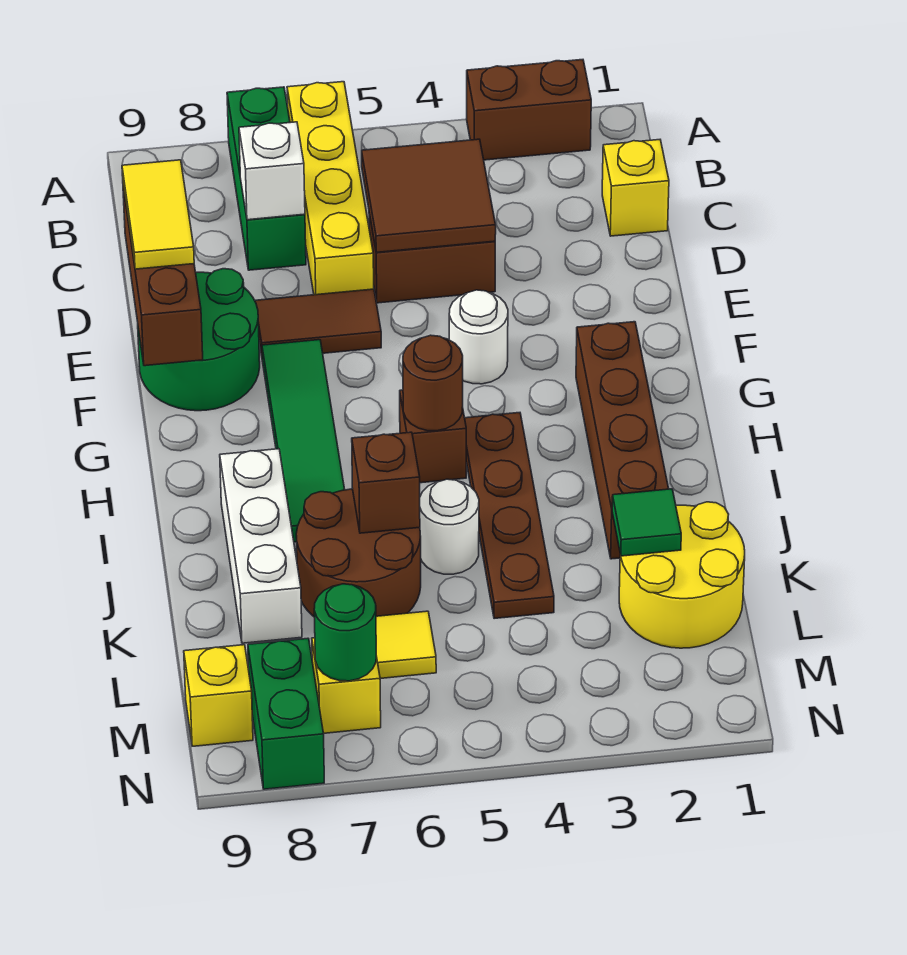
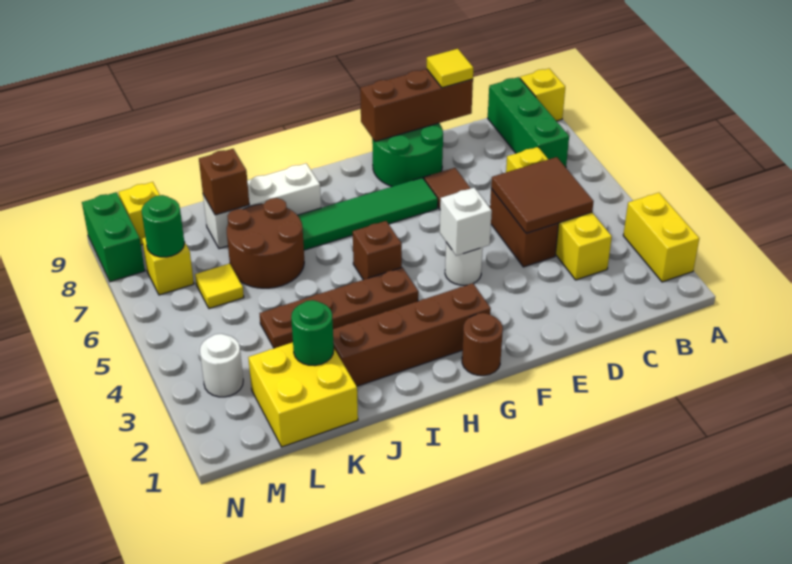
brown brick A2:A3 level 1 -> yellow brick A2:A3 level 1
yellow brick A6:D6 level 1 -> yellow brick C3:C6 level 1
green brick A7:C7 level 1 -> green brick B7:B9 level 1
yellow brick C1 level 1 -> yellow brick A9 level 1
white brick C7 level 2 -> white brick F4 level 2
yellow tile D9:E9 level 3 -> yellow tile D9 level 3
brown round brick H5 level 2 -> brown round brick G1 level 1
white round brick J5 level 1 -> white round brick M3 level 1
brown brick J6 level 2 -> brown brick K8 level 2
yellow round brick K1:L2 level 1 -> yellow brick K1:L2 level 1
green tile K2 level 2 -> green round brick K2 level 2
green brick M8:N8 level 1 -> green brick N8:N9 level 1

